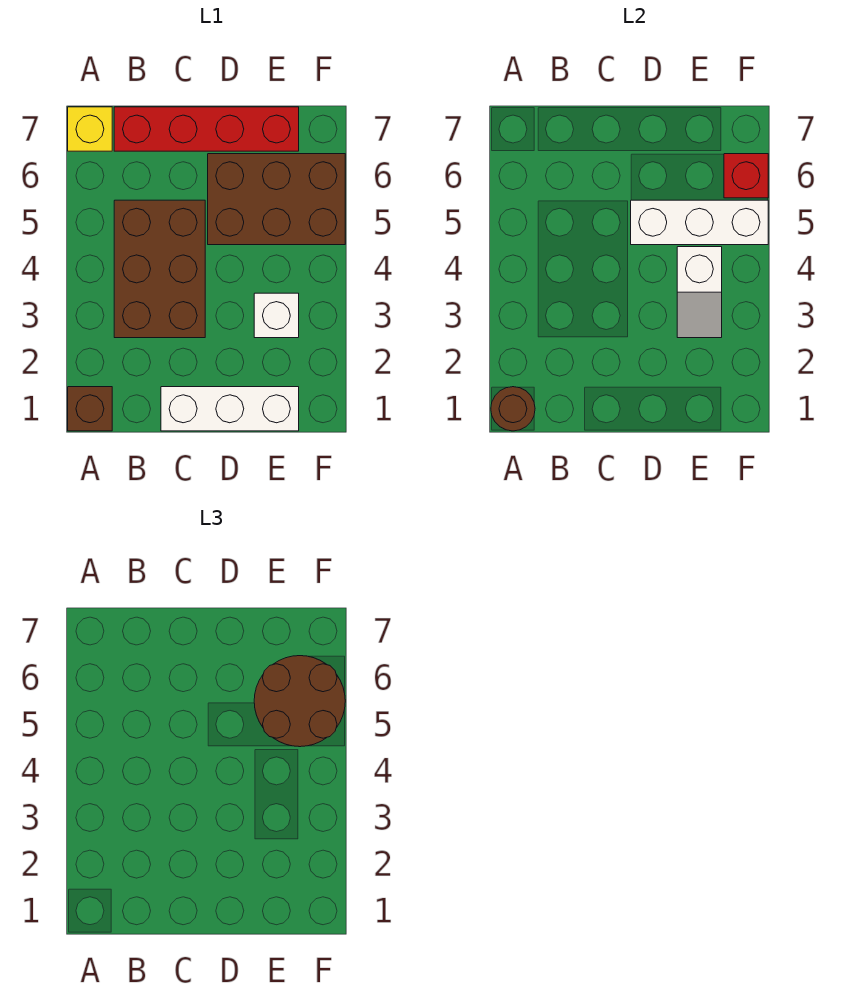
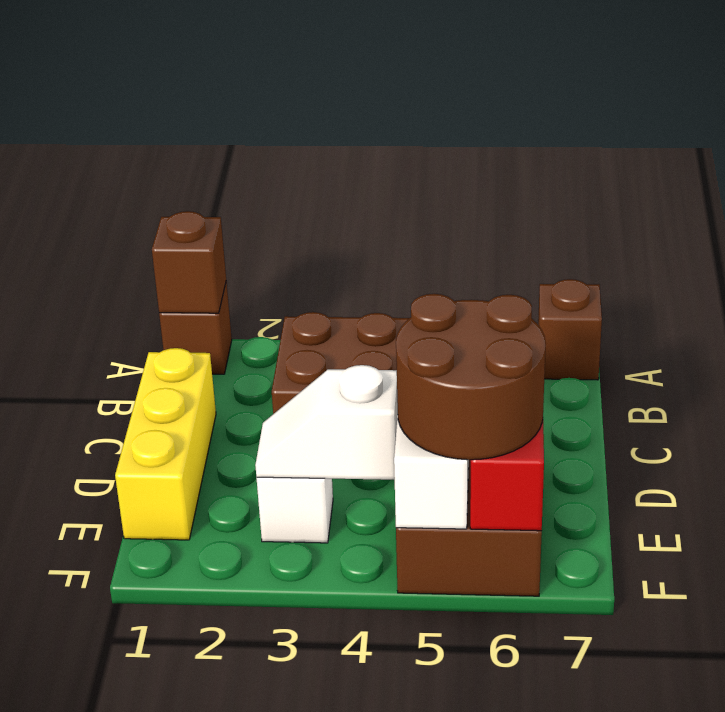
brown round brick A1 level 2 -> brown brick A1 level 2
yellow brick A7 level 1 -> brown brick A7 level 1
red brick B7:E7 level 1 -> none
white brick C1:E1 level 1 -> yellow brick C1:E1 level 1

